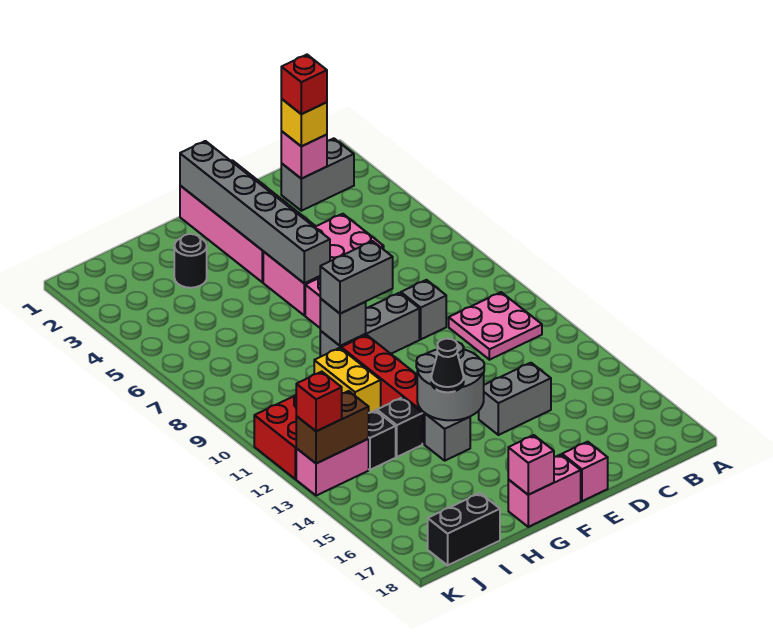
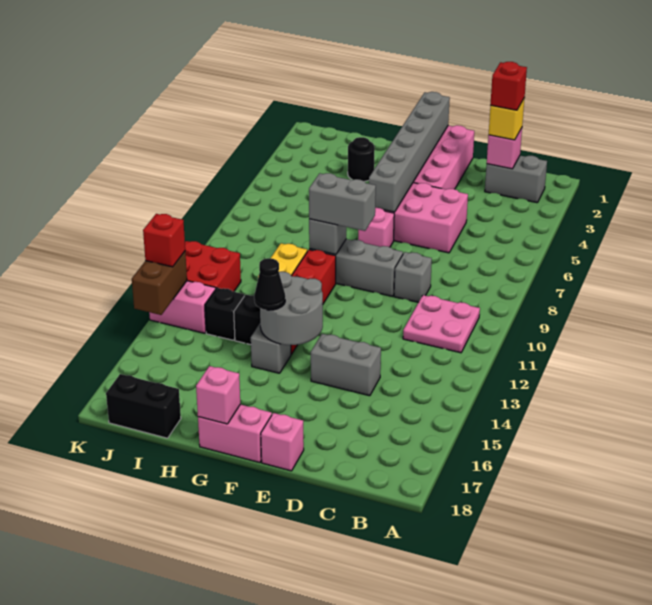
brown brick J13:K13 level 2 -> brown brick K13:K14 level 2

